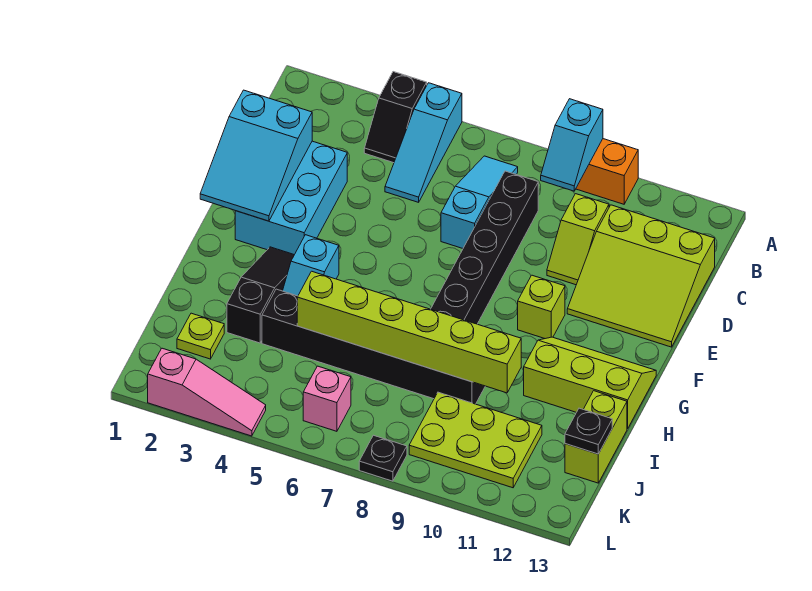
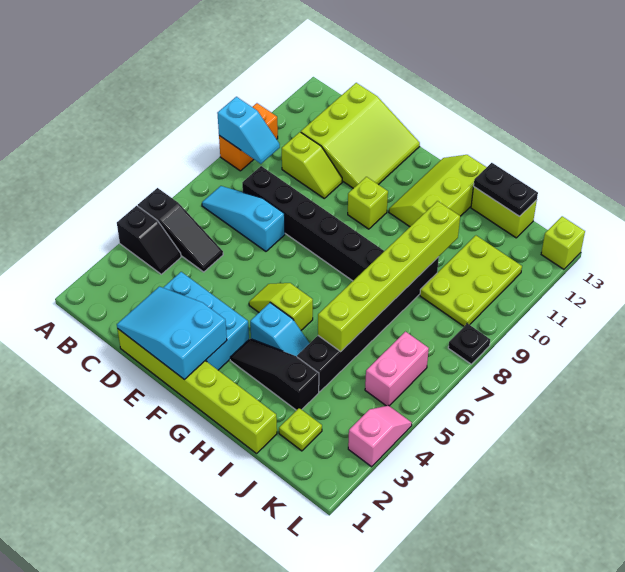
cyan slope A5:C5 level 1 top A -> black slope A5:C5 level 1 top A
none -> lime brick D1:I1 level 1
cyan slope D1:F2 level 2 top D -> cyan slope D1:F2 level 2 top F
none -> lime slope F5:G5 level 1 top G
black plate J13 level 2 -> black plate I13:J13 level 2
pink brick K6 level 1 -> pink brick K5:K6 level 1
pink slope L2:L4 level 1 top 2 -> pink slope L3:L4 level 1 top 3
none -> lime brick L13 level 1

